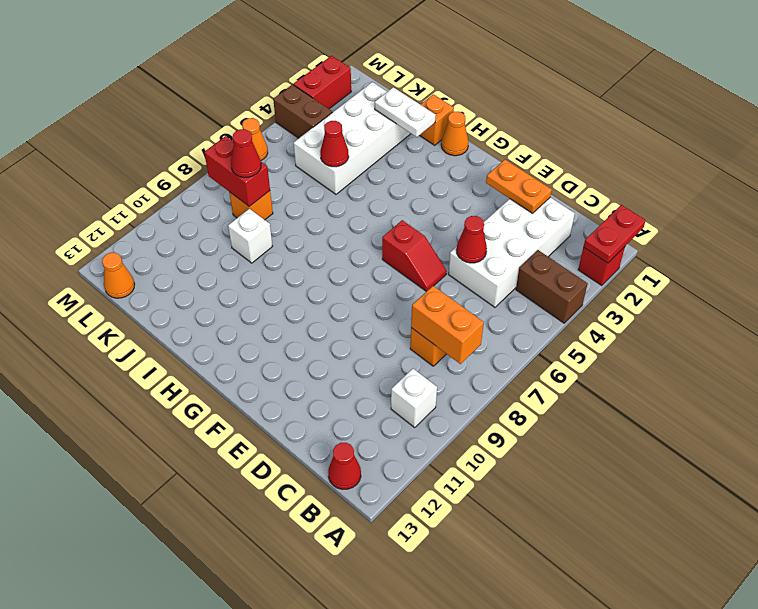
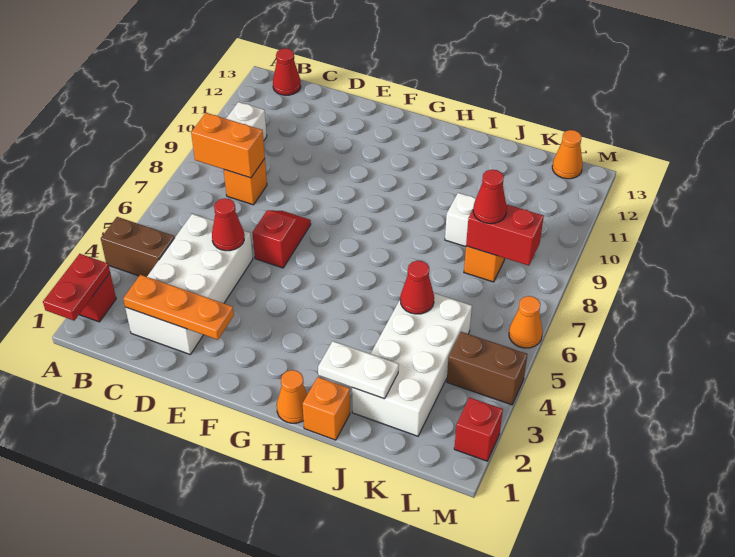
orange plate D2:E2 level 2 -> orange plate C2:E2 level 2
red slope E6:F6 level 1 top F -> red slope E6:E7 level 1 top 6
red brick M2:M3 level 1 -> red brick M2 level 1

